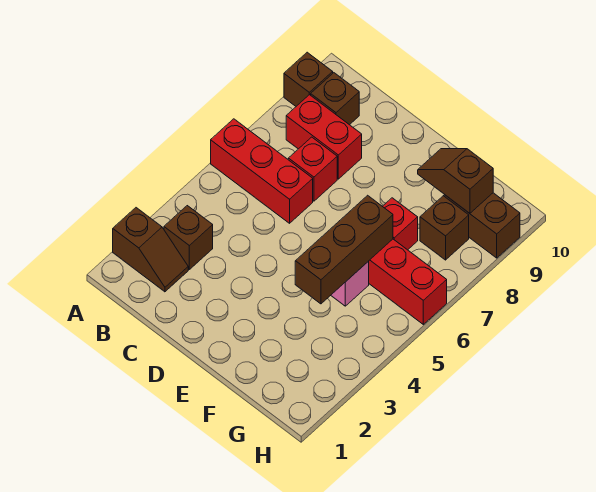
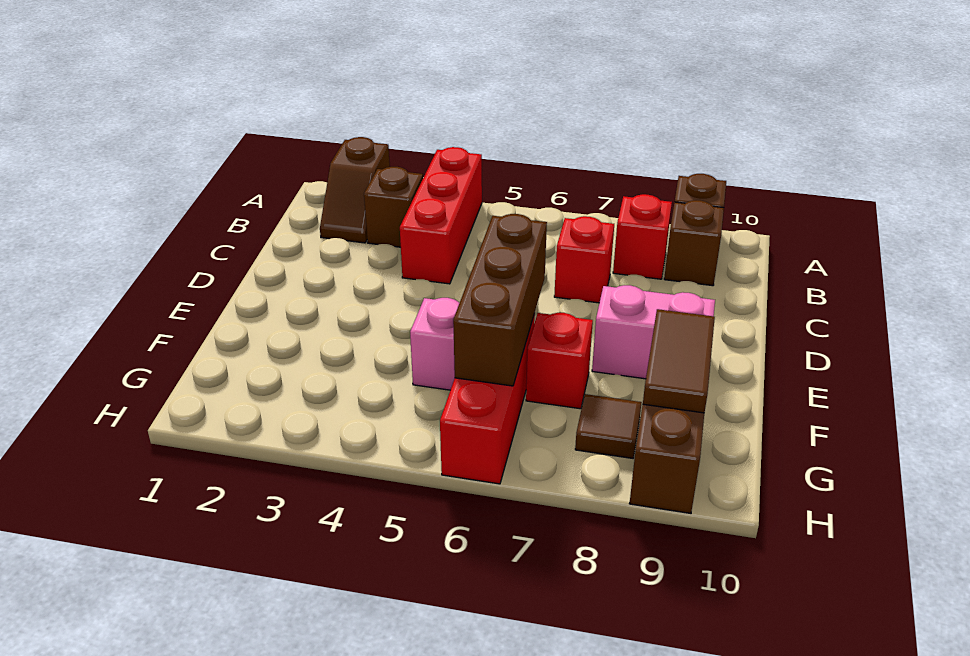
red brick A6:C6 level 1 -> red brick A4:C4 level 1
red brick B8:C8 level 1 -> red brick B8 level 1
none -> pink brick E8:E9 level 1
brown brick F4:F6 level 2 -> brown brick E6:G6 level 2
brown slope F9:G9 level 2 top G -> brown tile F9:G9 level 2
brown brick G8 level 1 -> brown tile G8 level 1

